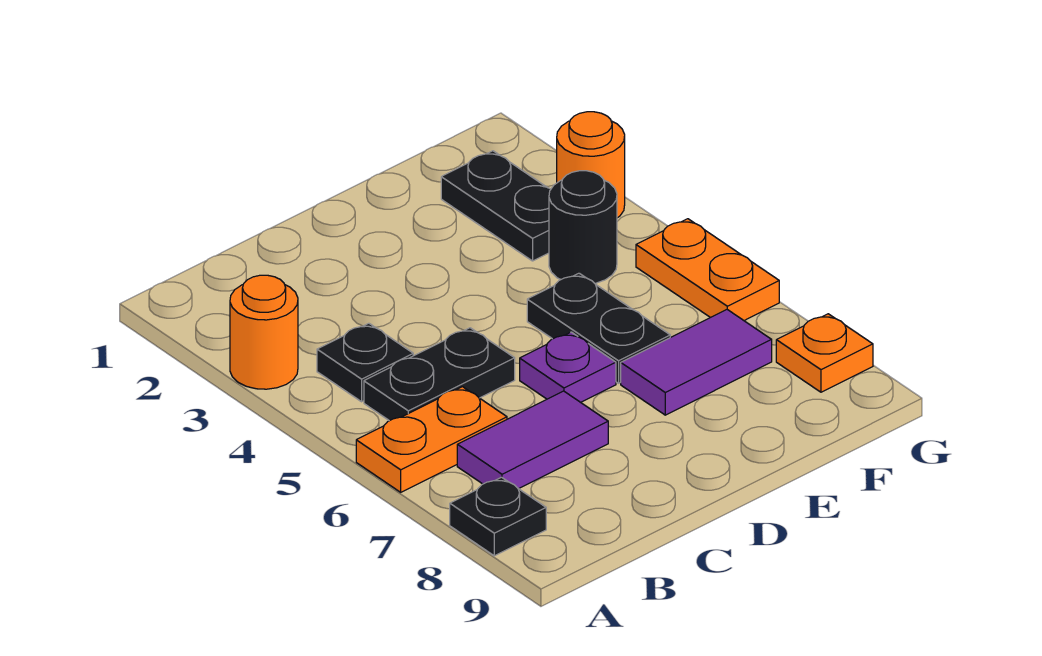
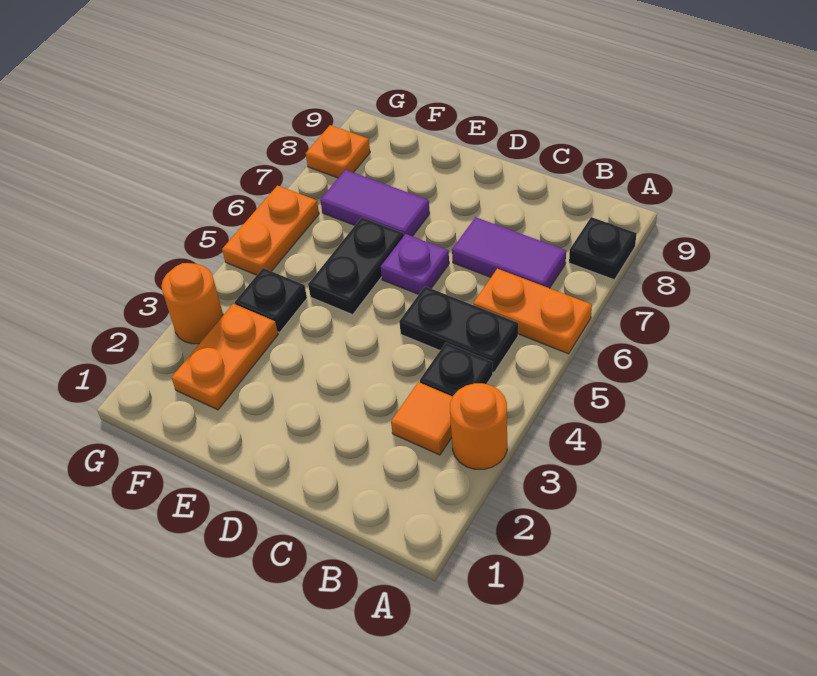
none -> orange tile B3 level 1
black plate F2:F3 level 1 -> orange plate F2:F3 level 1
black round brick F4 level 1 -> black plate F4 level 1

